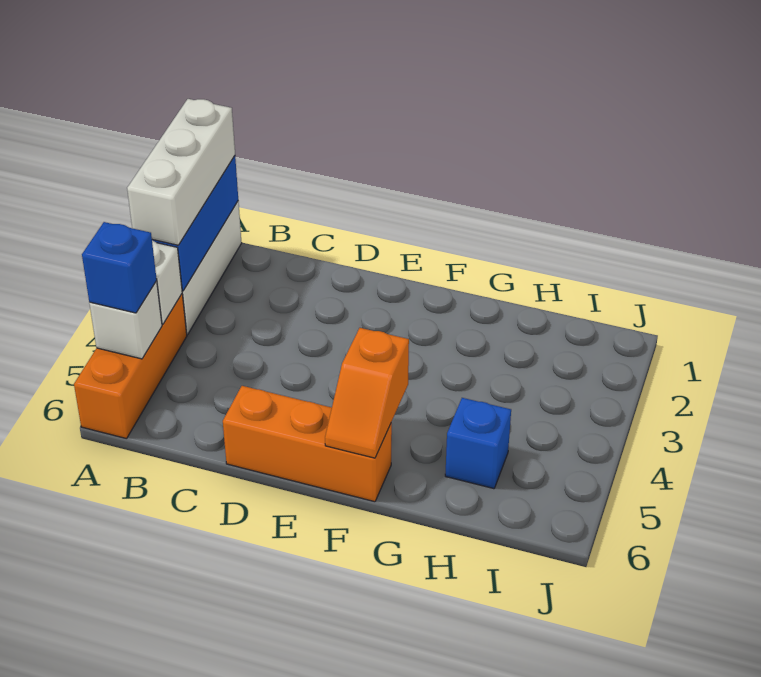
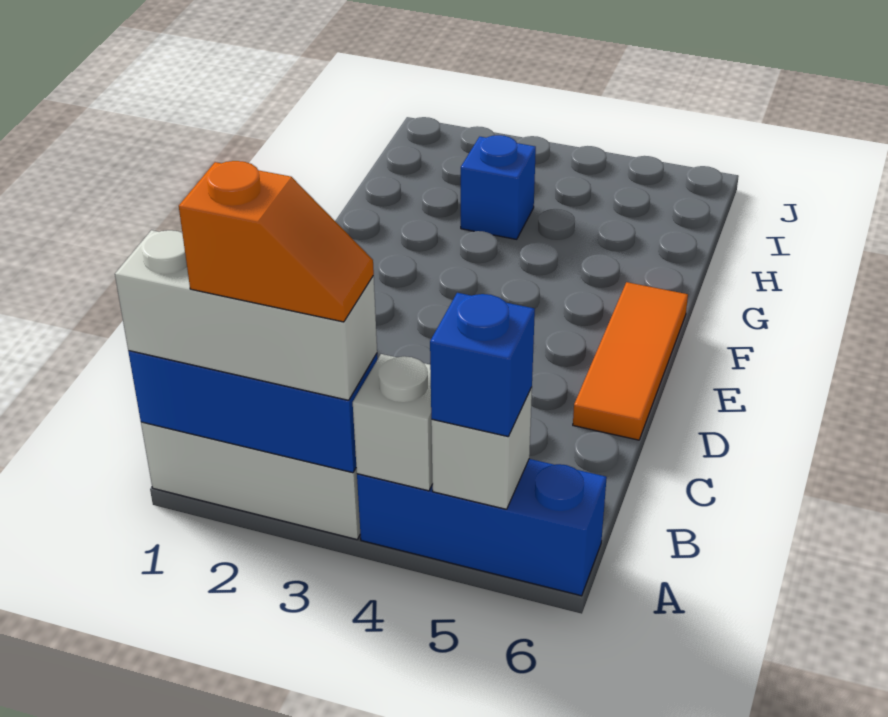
orange brick A4:A6 level 1 -> blue brick A4:A6 level 1
orange brick D6:F6 level 1 -> orange tile D6:F6 level 1
orange slope F5:F6 level 2 top 5 -> orange slope A2:A3 level 4 top 2
blue brick H5 level 1 -> blue brick H3 level 1

